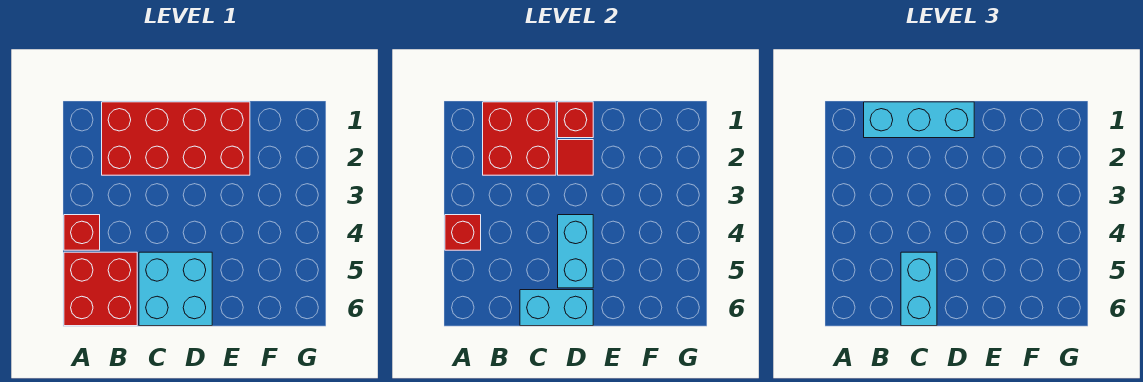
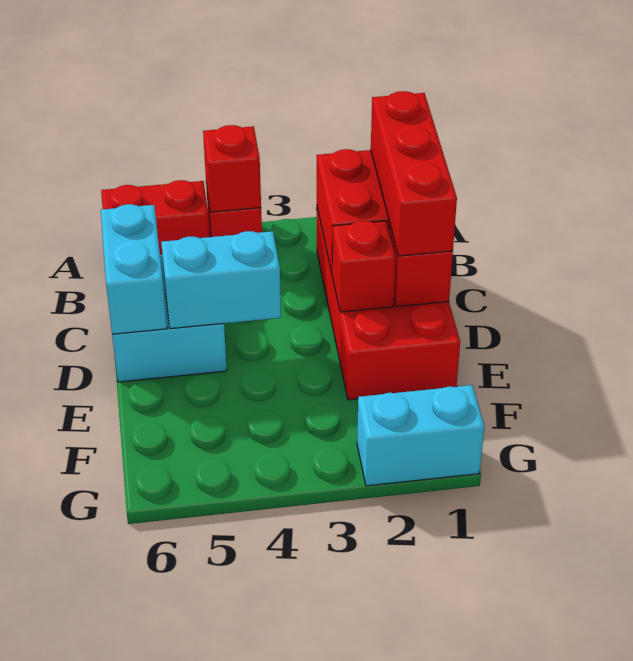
red brick A5:B6 level 1 -> red brick A5:A6 level 1
cyan brick B1:D1 level 3 -> red brick B1:D1 level 3
cyan brick C5:C6 level 3 -> cyan brick G1:G2 level 1
red tile D2 level 2 -> red brick D2 level 2

